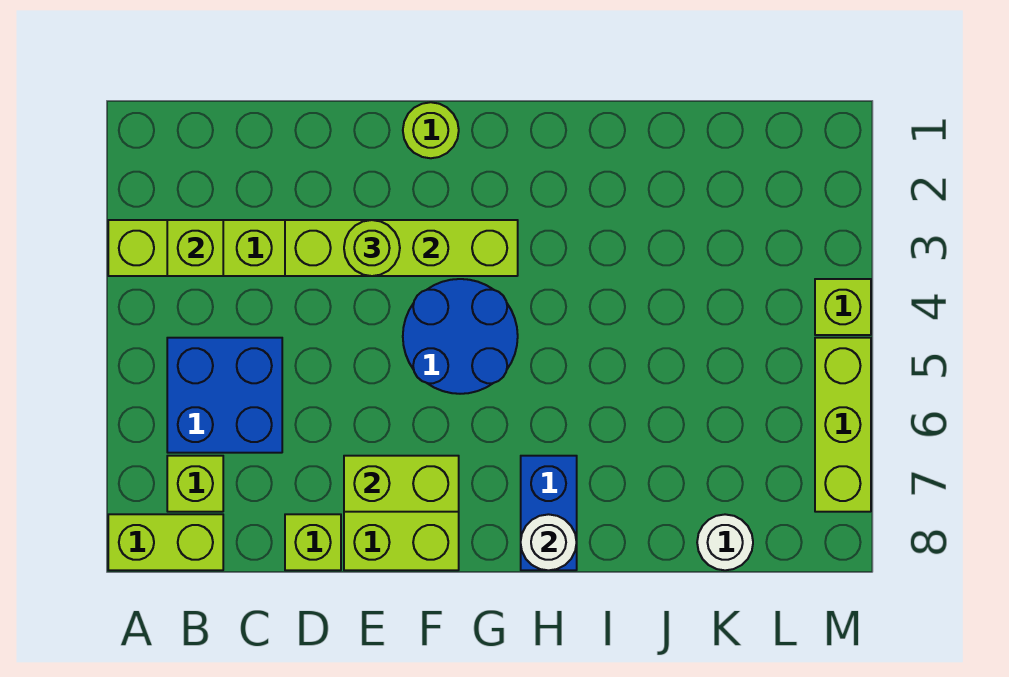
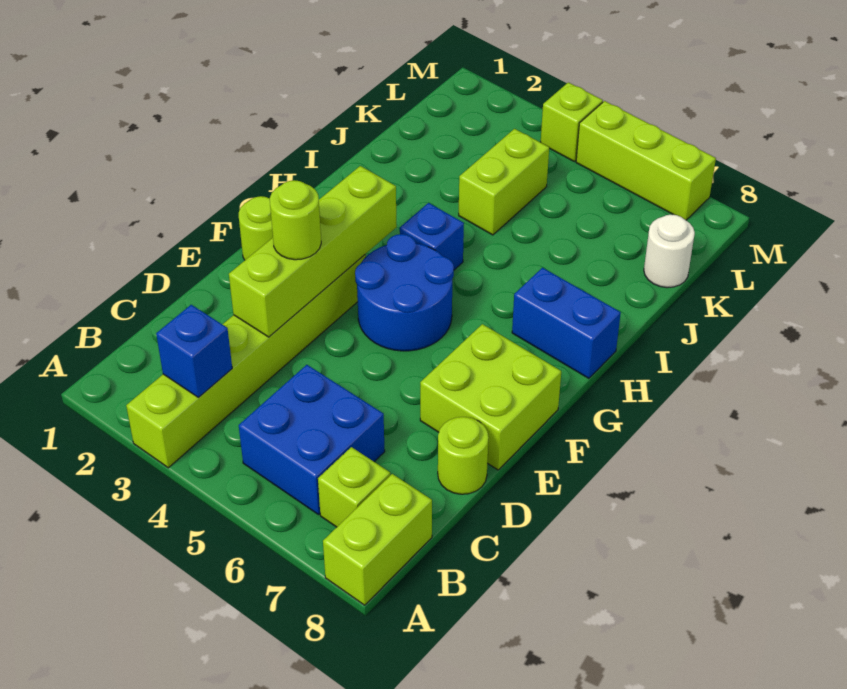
lime brick B3 level 2 -> blue brick B3 level 2
lime brick D8 level 1 -> lime round brick D8 level 1
lime brick E7:F7 level 2 -> lime brick J4:K4 level 1
none -> blue brick H4 level 1
white round brick H8 level 2 -> none

